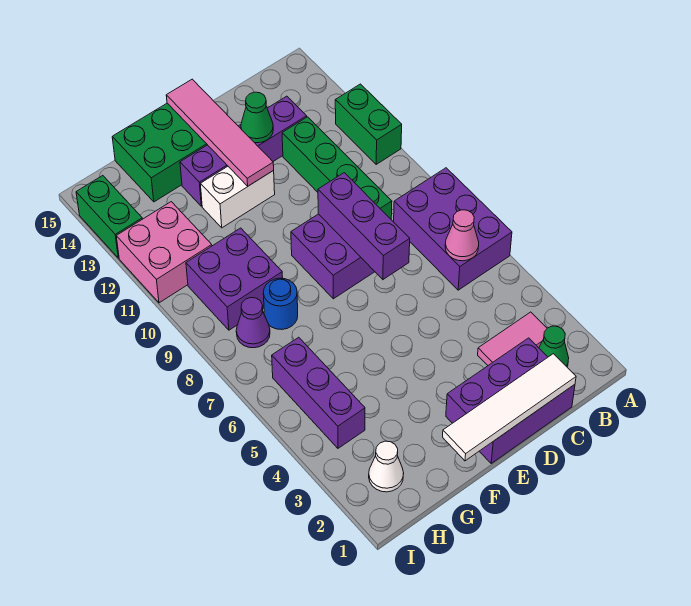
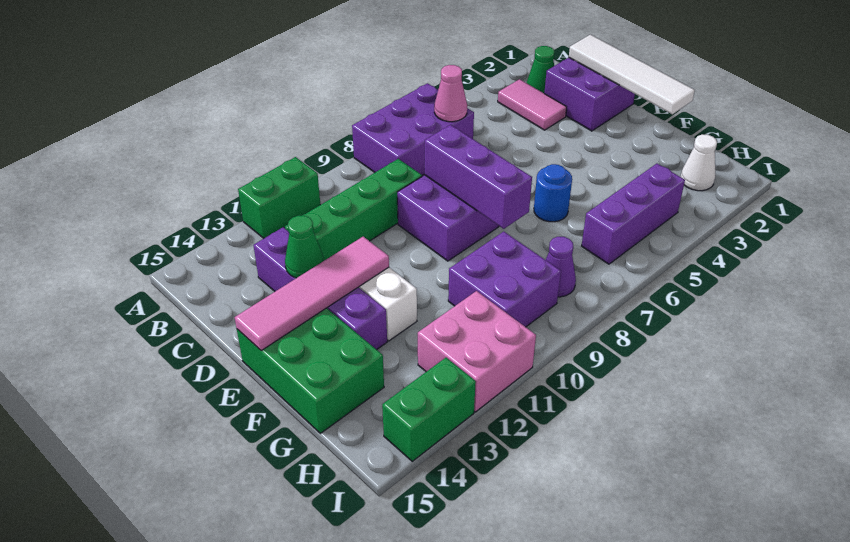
purple brick C1:E2 level 1 -> purple brick C1:D2 level 1
purple brick D7:D9 level 2 -> purple brick D8:F8 level 2
blue round brick G8 level 1 -> blue round brick F6 level 1

